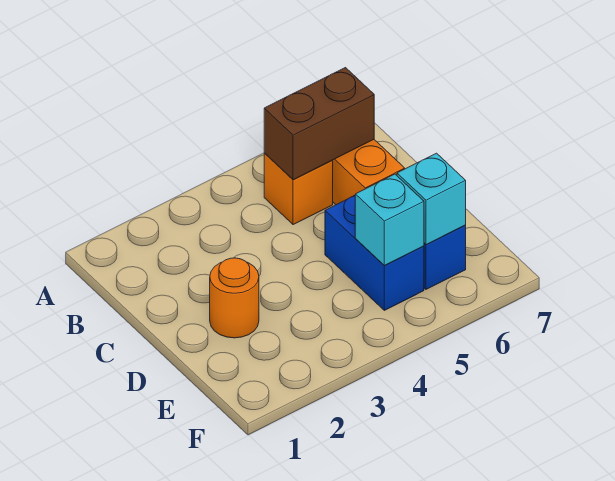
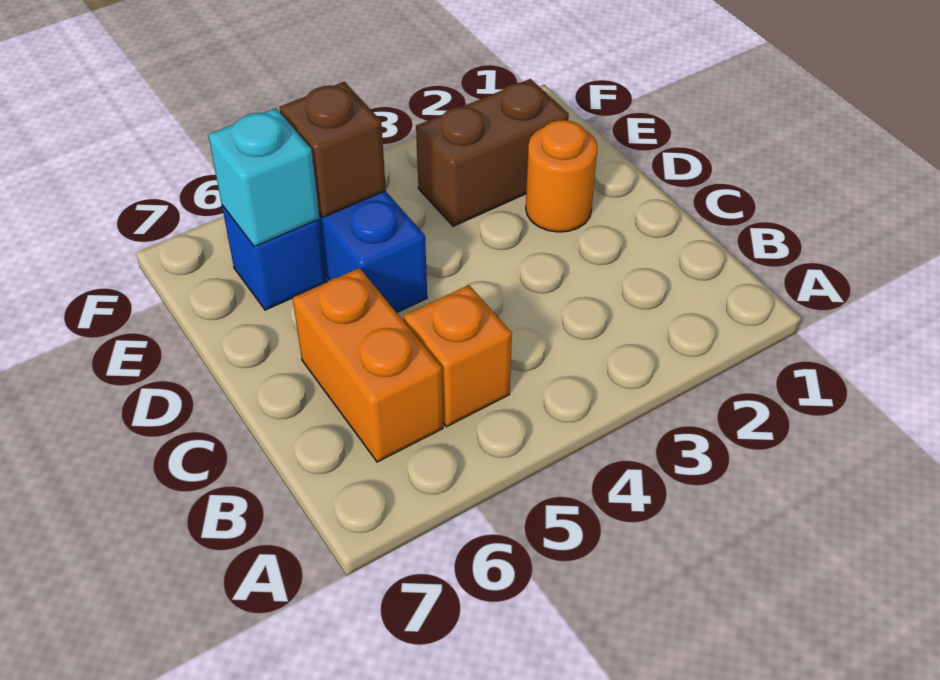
brown brick B5:B6 level 2 -> brown brick E2:E3 level 1
cyan brick E5 level 2 -> brown brick E5 level 2

